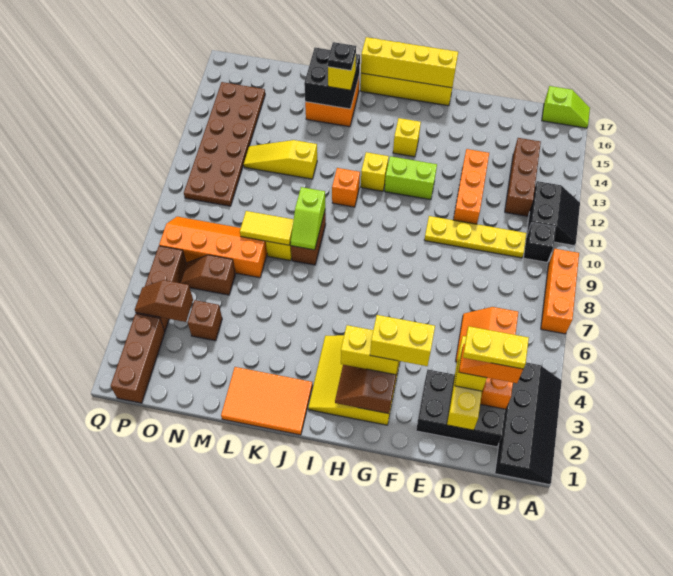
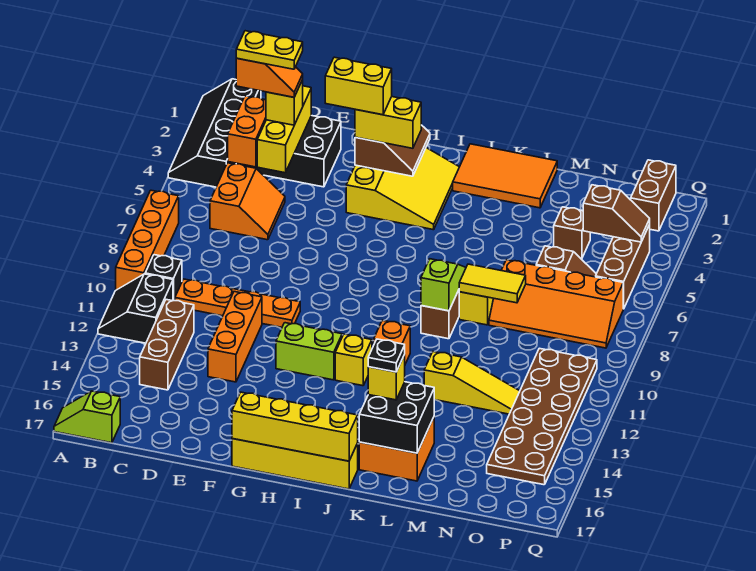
orange brick A7:A9 level 1 -> orange brick A7:A10 level 1
yellow plate C10:F10 level 1 -> orange plate C10:F10 level 1
yellow brick H14 level 1 -> none
brown brick P1:P3 level 1 -> brown brick P1:P2 level 1

